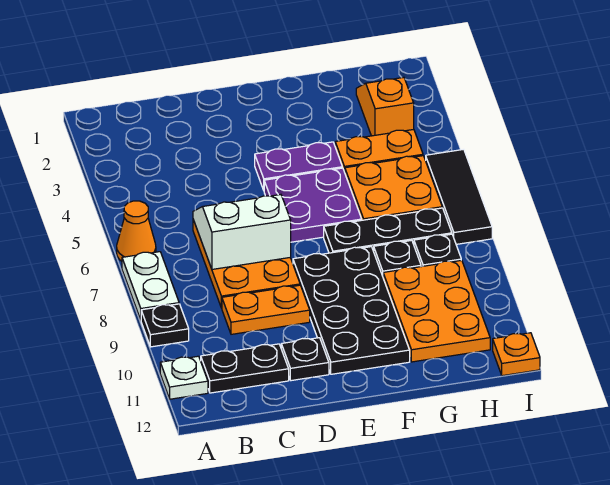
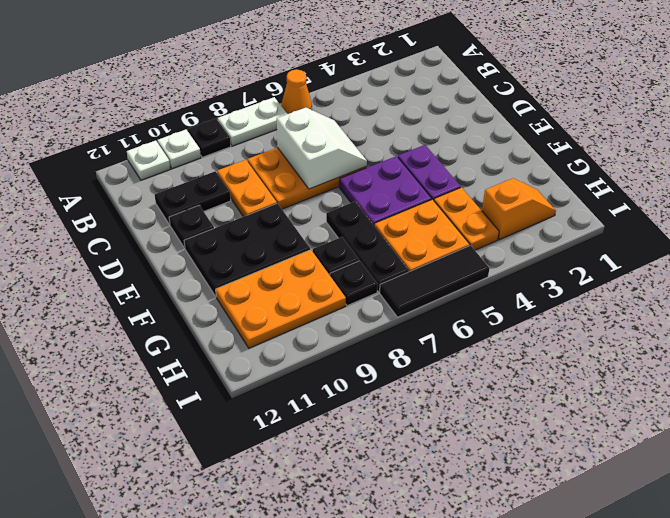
none -> white plate A10 level 1
black plate B11:C11 level 1 -> black plate C10:C11 level 1
black plate E8:F11 level 1 -> black plate E9:F11 level 1
orange plate I12 level 1 -> none

